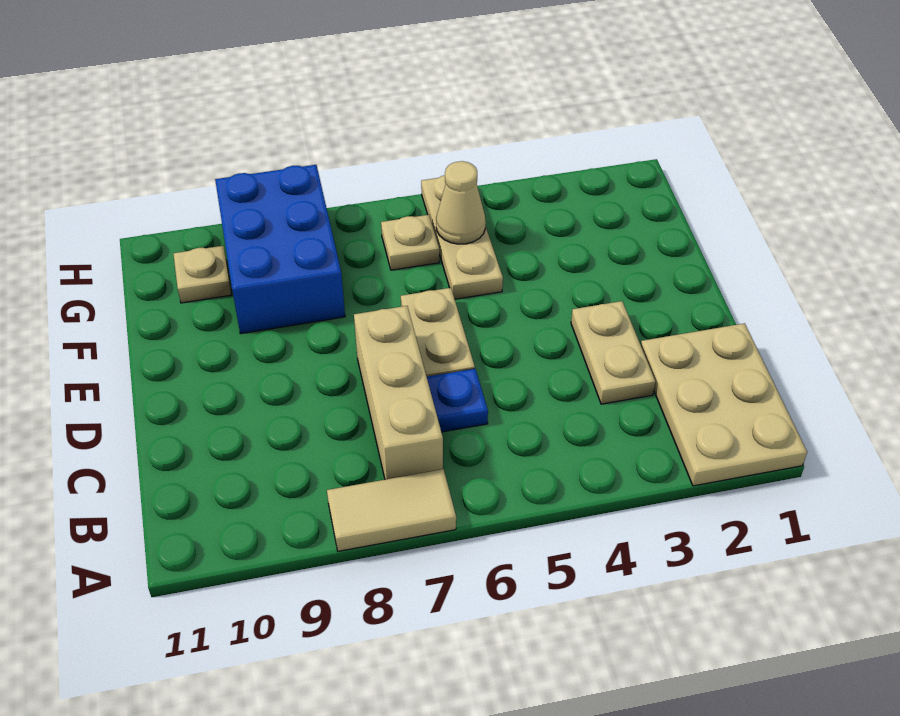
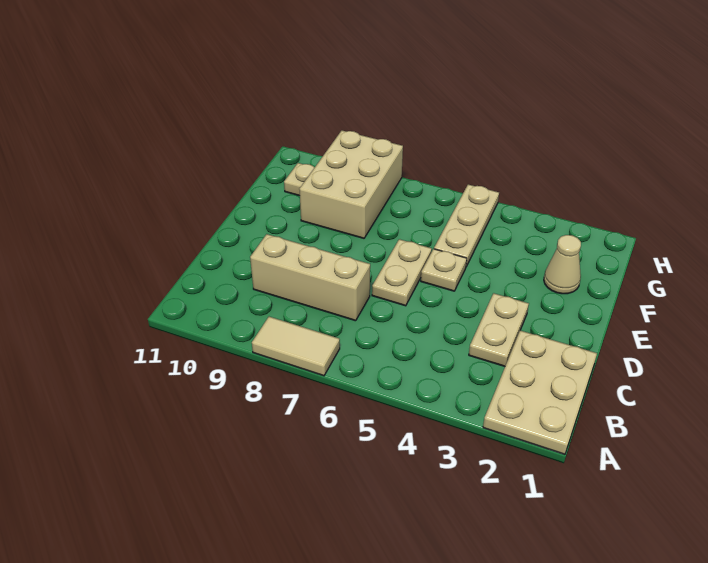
tan brick B7:D7 level 1 -> tan brick C7:C9 level 1
blue plate C6 level 1 -> none
blue brick F8:H9 level 1 -> tan brick F8:H9 level 1
tan cone G5 level 2 -> tan cone F2 level 1
tan plate G6 level 1 -> tan plate E5 level 1

